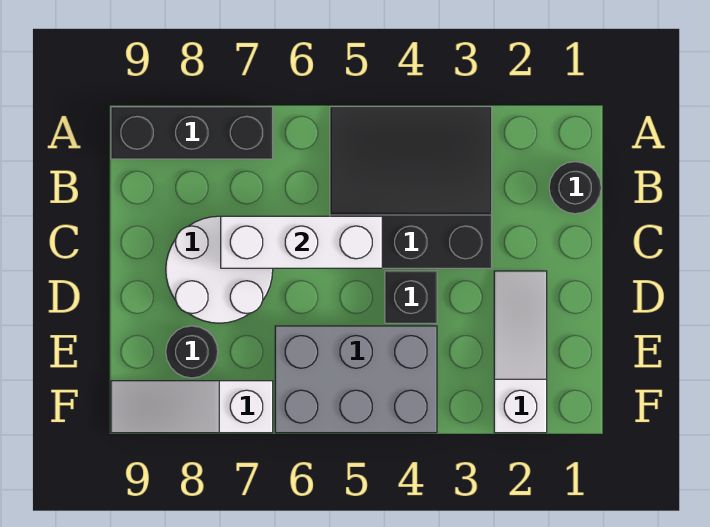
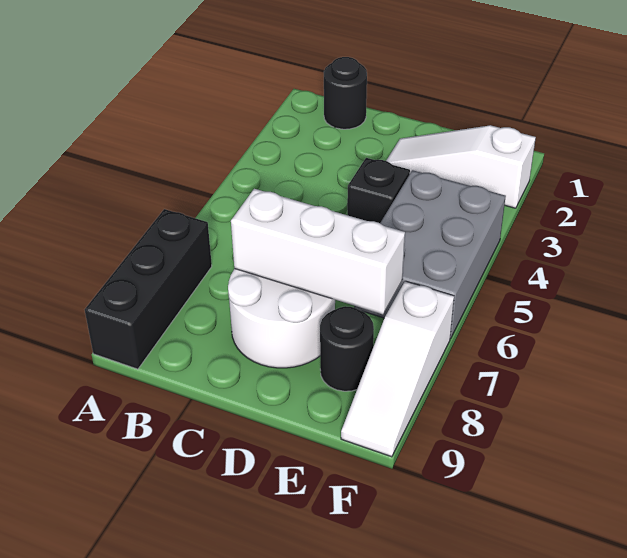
black slope A3:C5 level 1 top C -> none
white brick C5:C7 level 2 -> white brick C7:E7 level 2

